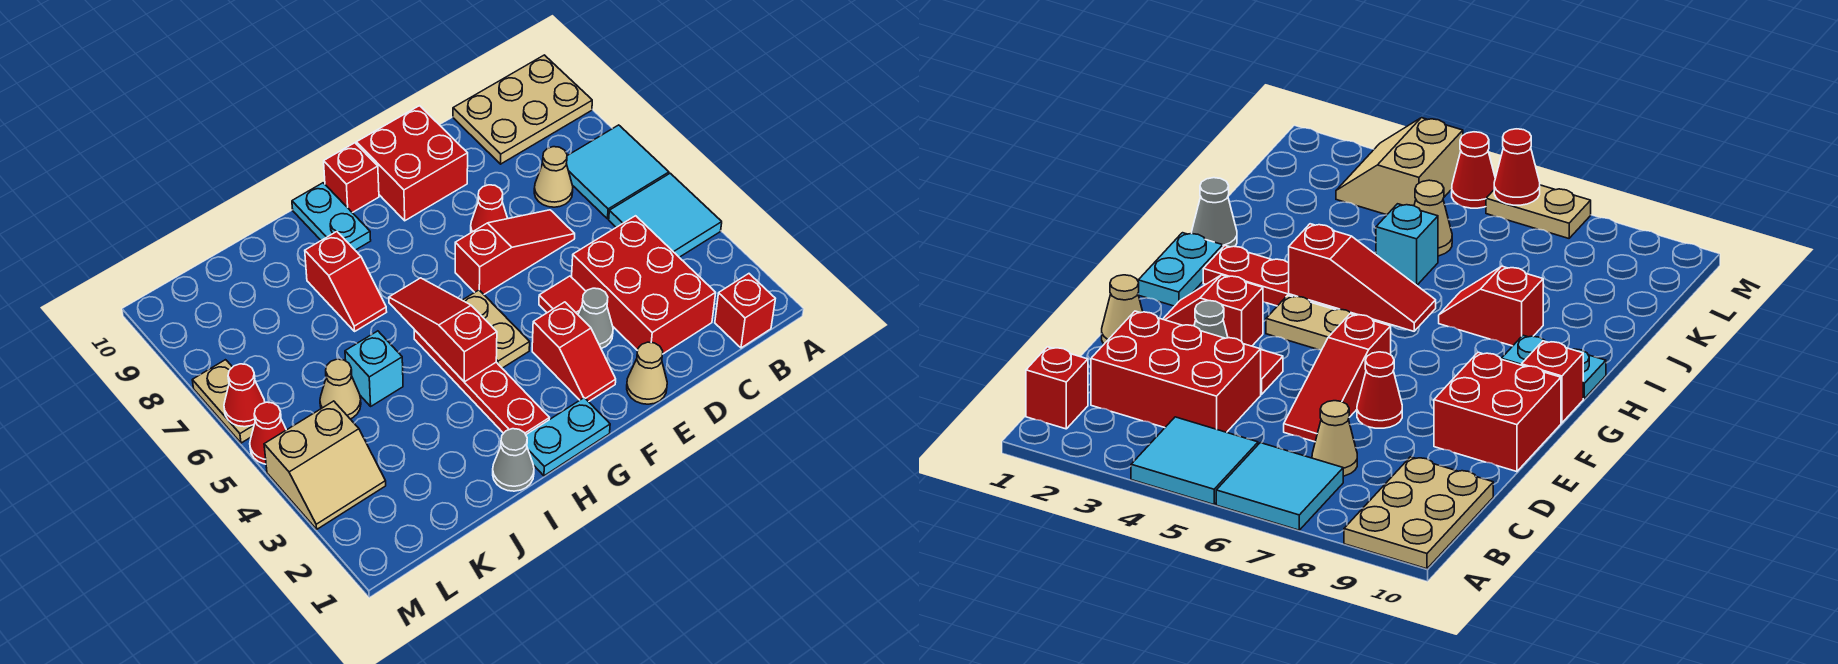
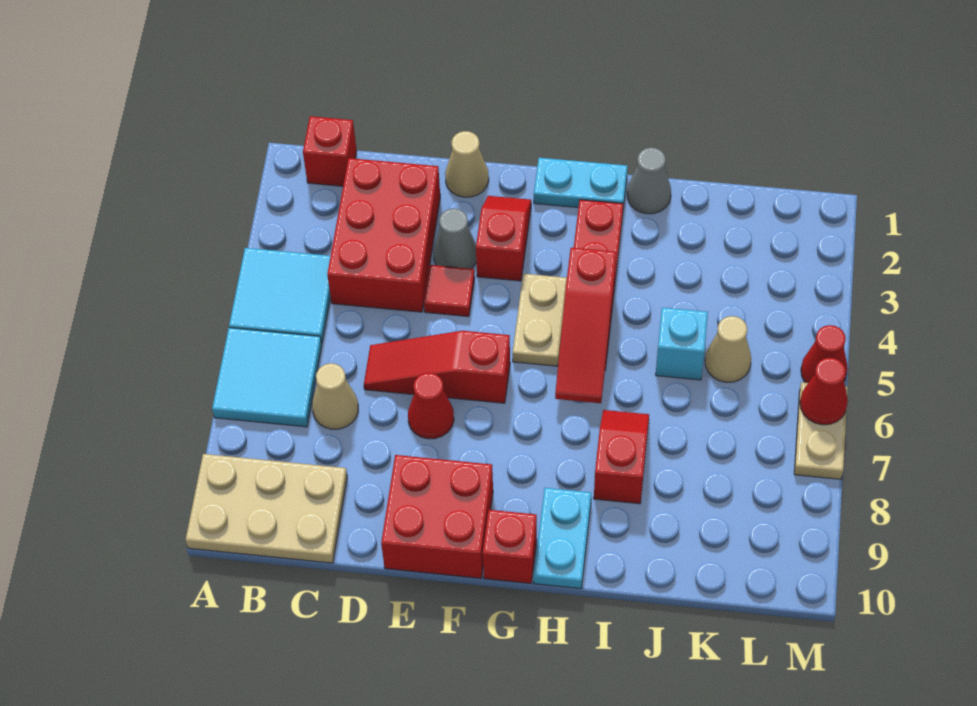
tan slope L3:M4 level 1 top 4 -> none

